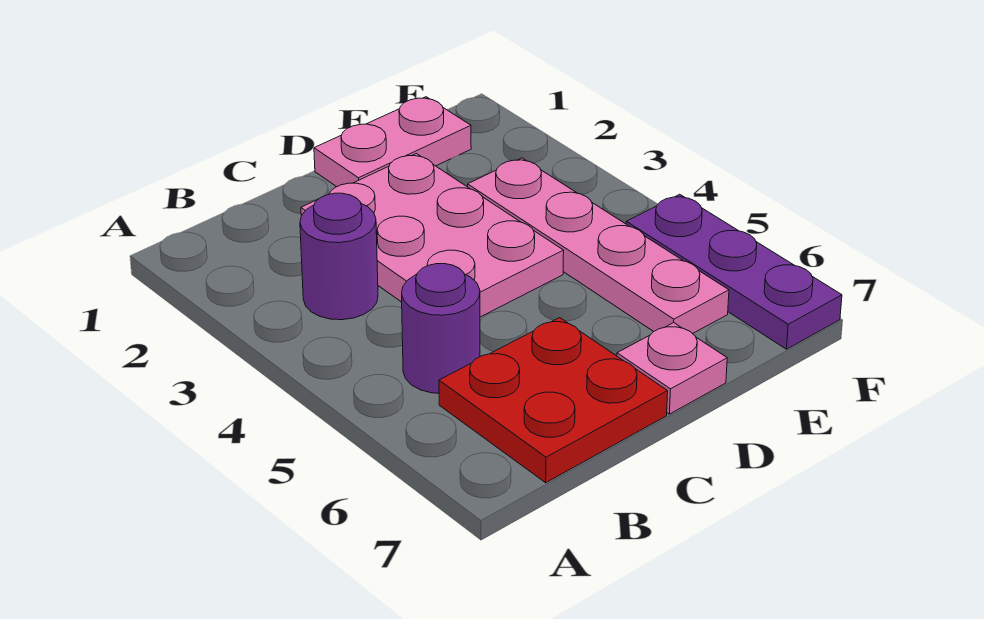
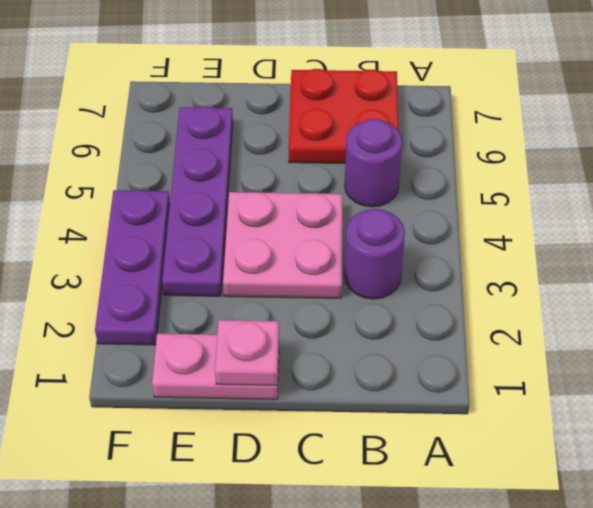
pink plate C2:D4 level 1 -> pink plate C3:D4 level 1
pink plate D7 level 1 -> pink plate D1 level 2
pink plate E3:E6 level 1 -> purple plate E3:E6 level 1
purple plate F5:F7 level 1 -> purple plate F2:F4 level 1

